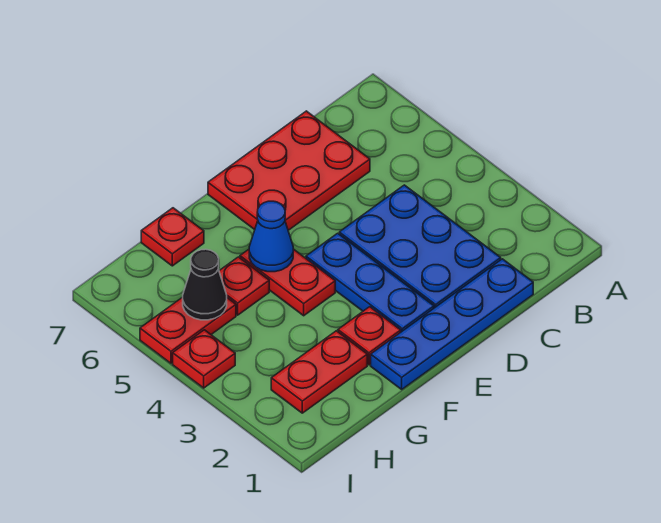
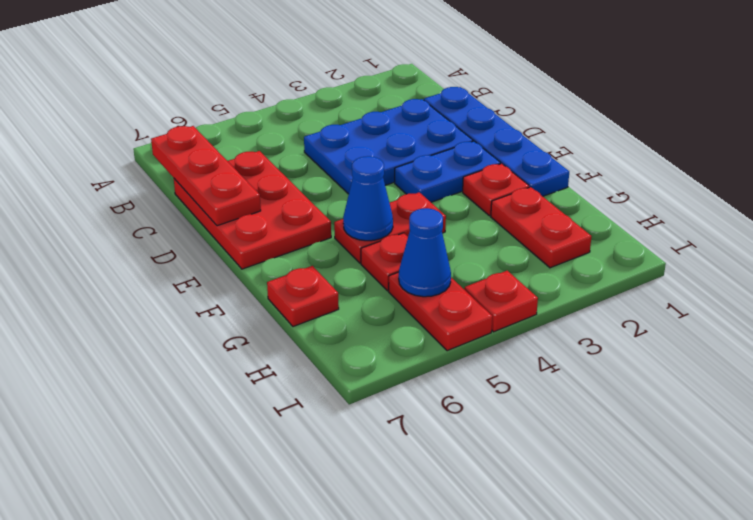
none -> red plate B7:D7 level 2
blue plate E2:E4 level 1 -> blue plate E2:E3 level 1
black cone H5 level 2 -> blue cone H5 level 2

